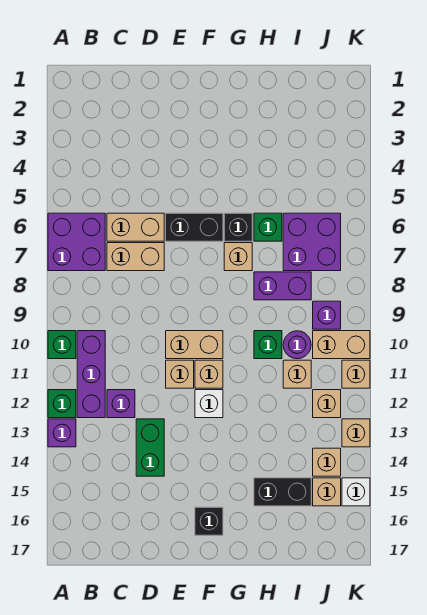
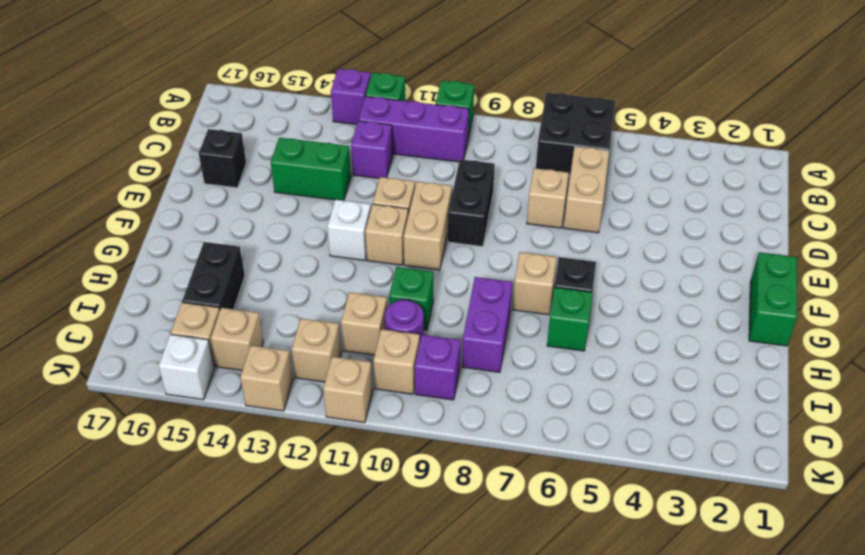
purple brick A6:B7 level 1 -> black brick A6:B7 level 1
tan brick C7:D7 level 1 -> tan brick D7 level 1
black brick E6:F6 level 1 -> black brick D9:E9 level 1
none -> green brick F1:G1 level 1
black brick F16 level 1 -> black brick D16 level 1
purple brick I6:J7 level 1 -> none
tan brick J10:K10 level 1 -> tan brick J10 level 1

